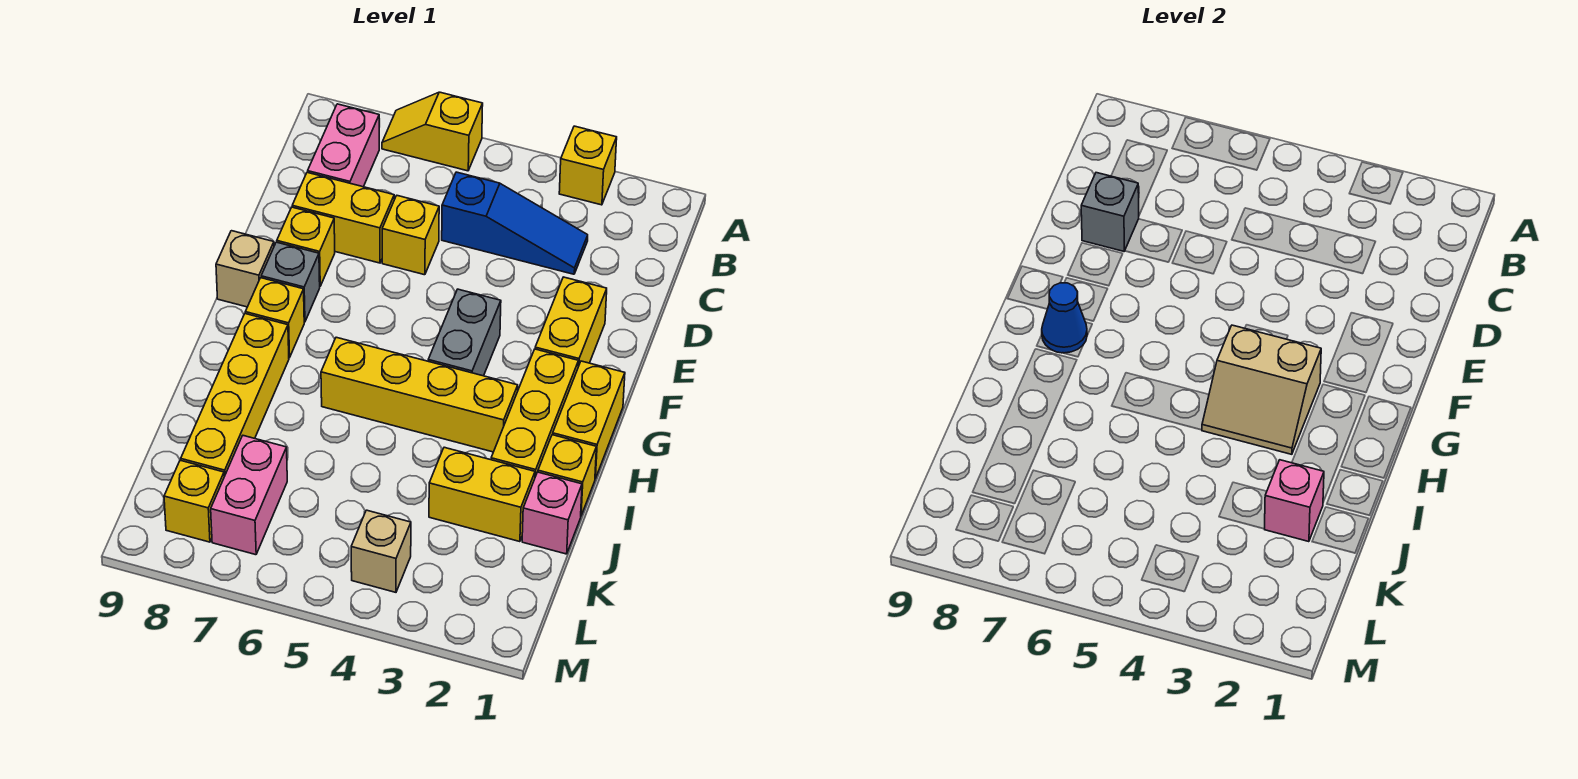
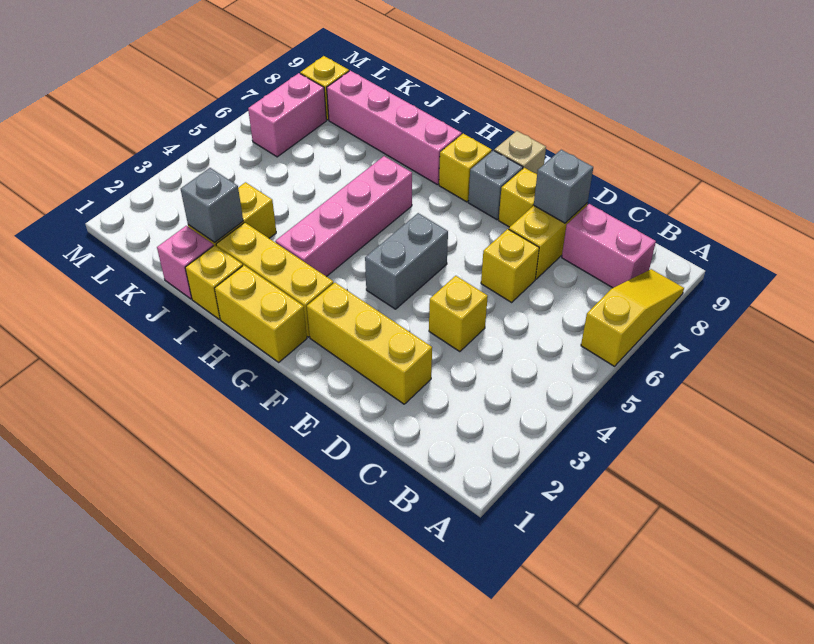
yellow brick A3 level 1 -> yellow brick D4 level 1
yellow slope A6:A7 level 1 top 6 -> yellow slope A6:A8 level 1 top 6
blue slope C3:C5 level 1 top 5 -> none
yellow brick E2:F2 level 1 -> yellow brick D2:F2 level 1
grey brick F4:G4 level 1 -> grey brick F4:F5 level 1
tan slope G3:H4 level 2 top G -> none
blue cone G8 level 2 -> none
yellow brick H3:H6 level 1 -> pink brick H3:H6 level 1
yellow brick H8:K8 level 1 -> pink brick H8:K8 level 1
pink brick J2 level 2 -> grey brick J2 level 2
pink brick K7:L7 level 1 -> pink brick L6:L7 level 1
tan brick L4 level 1 -> none

